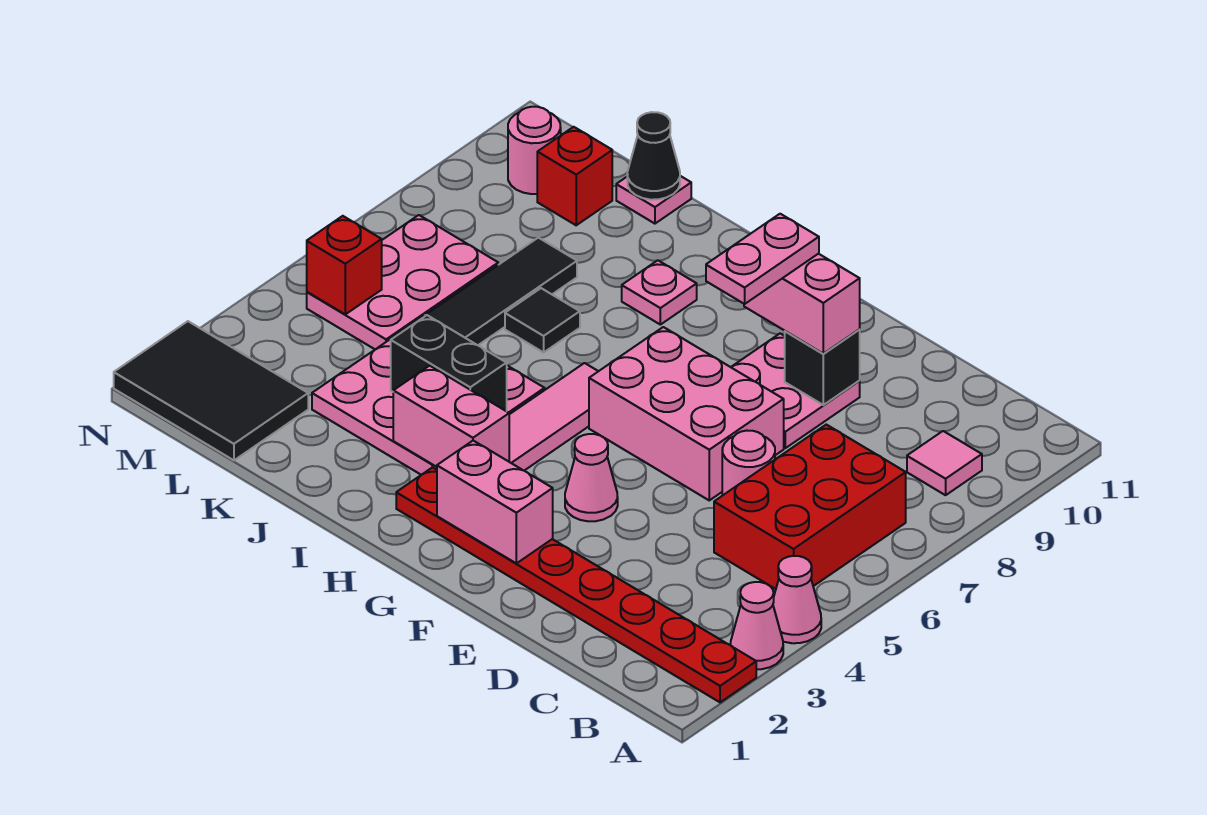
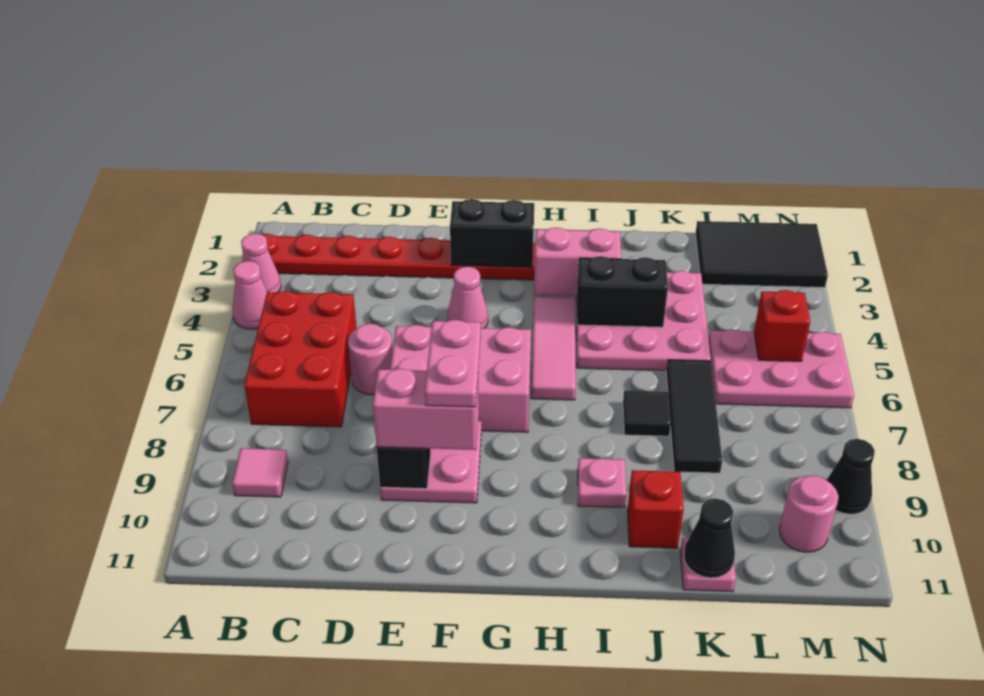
pink brick F2:G2 level 2 -> black brick F2:G2 level 2
pink plate L5:M7 level 1 -> pink plate L5:N6 level 1
red brick L10 level 1 -> red brick J10 level 1
none -> black cone N9 level 1

